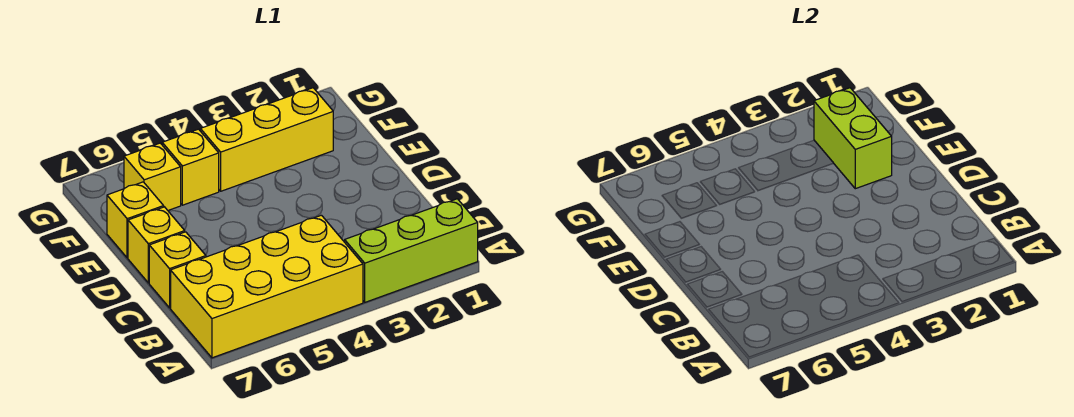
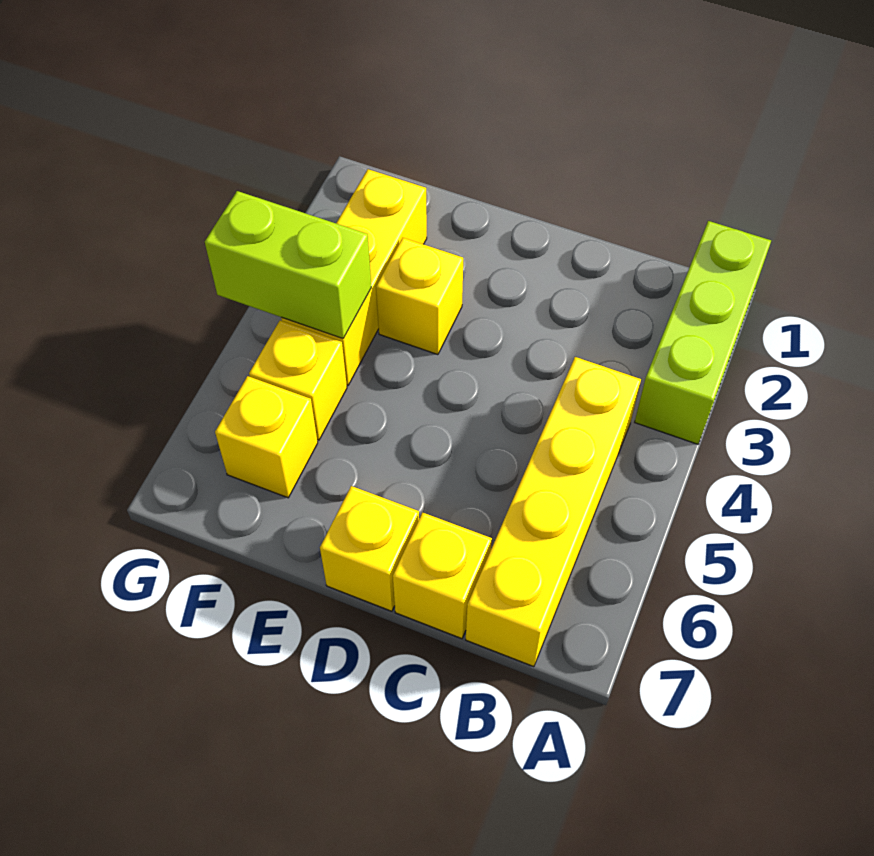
yellow brick A4:B7 level 1 -> yellow brick B4:B7 level 1
lime brick E2:F2 level 2 -> lime brick F4:G4 level 2
yellow brick E7 level 1 -> yellow brick E3 level 1

